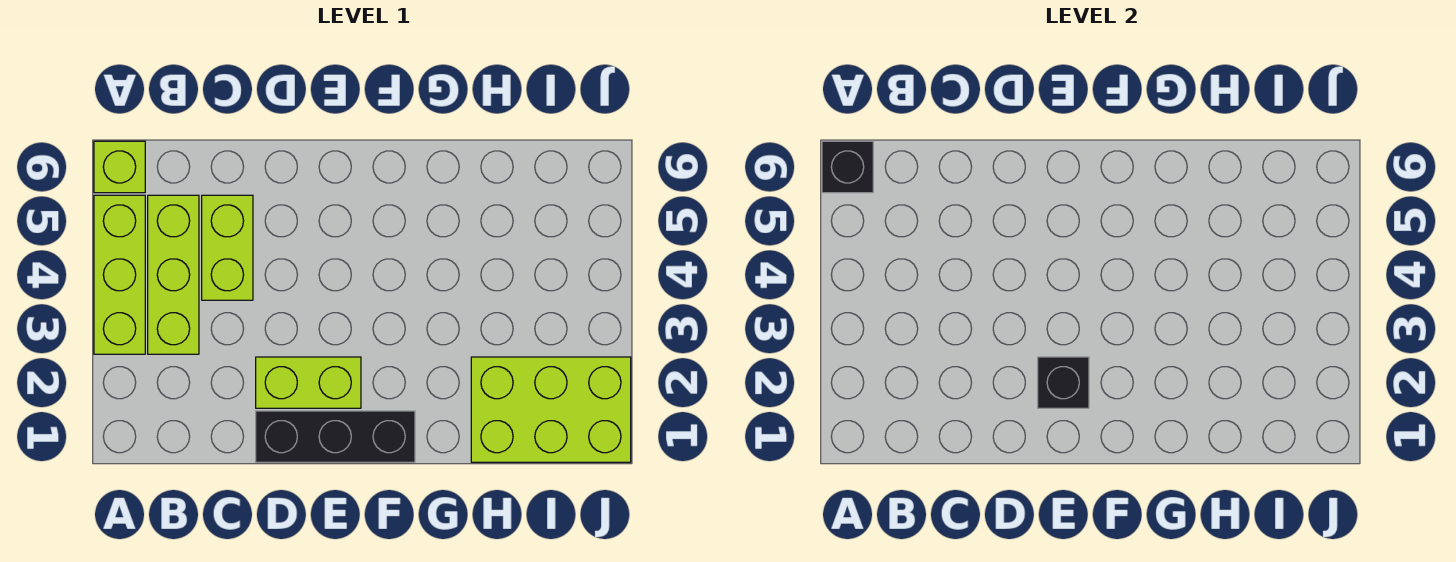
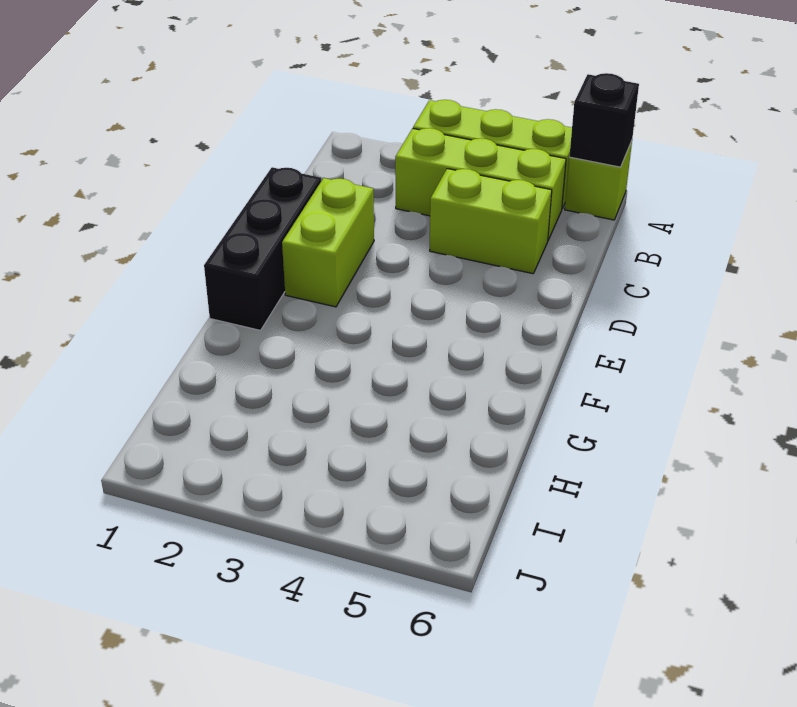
black brick E2 level 2 -> none
lime brick H1:J2 level 1 -> none

